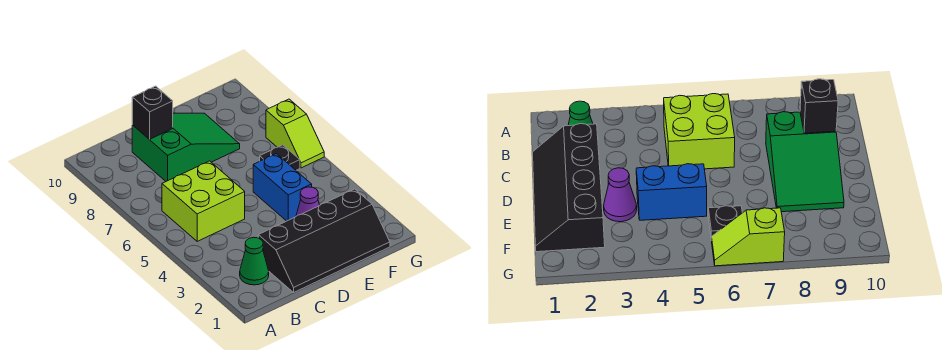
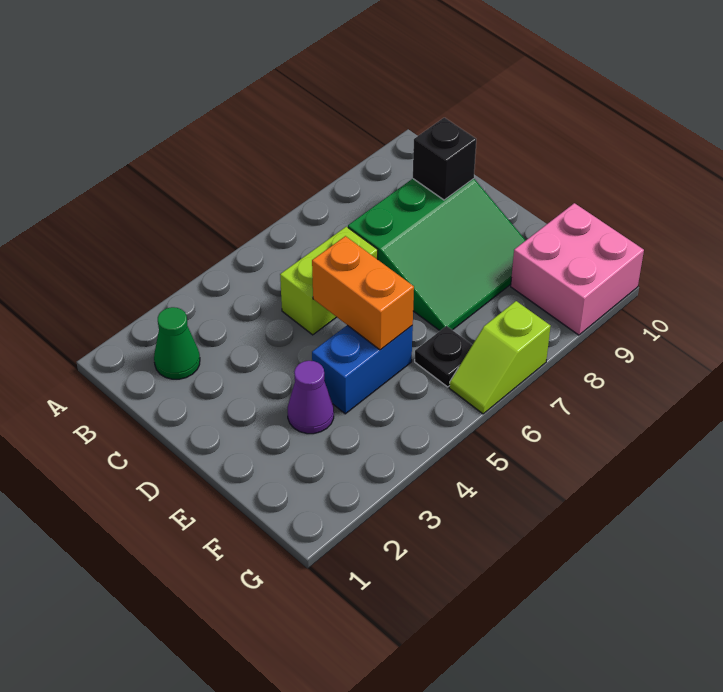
lime brick B5:C6 level 1 -> lime brick C5:C6 level 1
black slope C1:F2 level 1 top 2 -> none
green slope C8:E9 level 1 top C -> green slope C7:E9 level 1 top C
none -> orange brick D5:E5 level 2
none -> pink brick F9:G10 level 1

